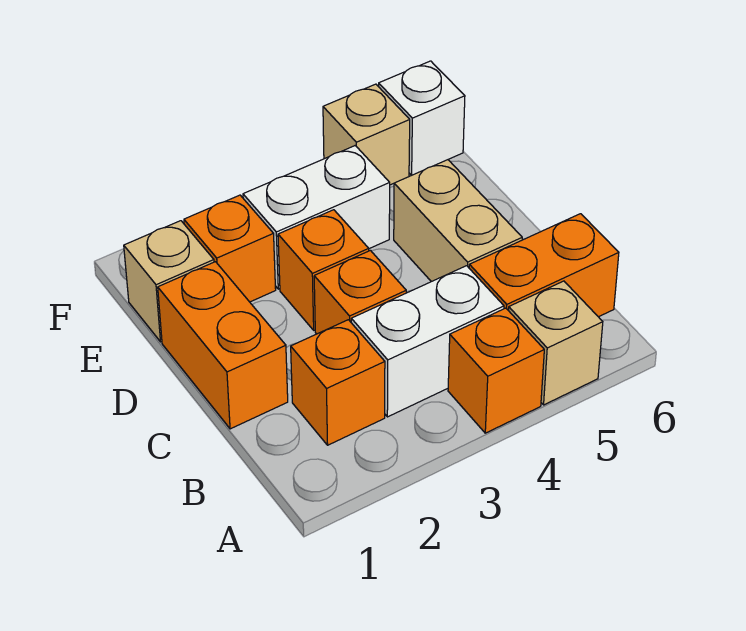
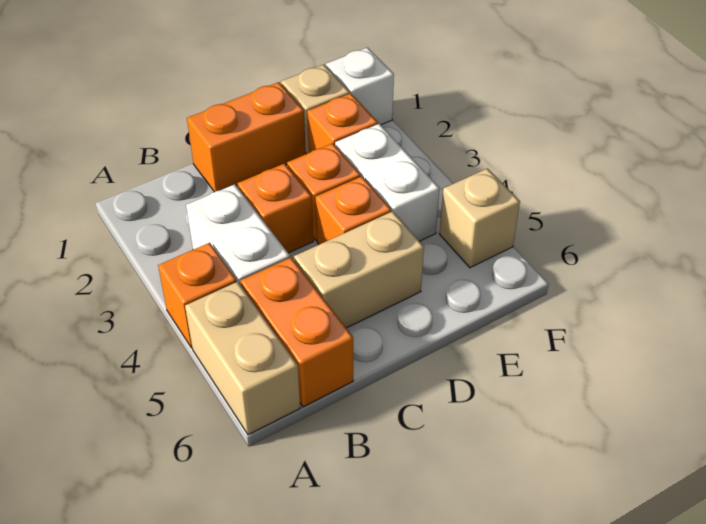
tan brick A5 level 1 -> tan brick A5:A6 level 1
orange brick B2 level 1 -> orange brick D4 level 1
white brick F6 level 1 -> white brick F1 level 1

